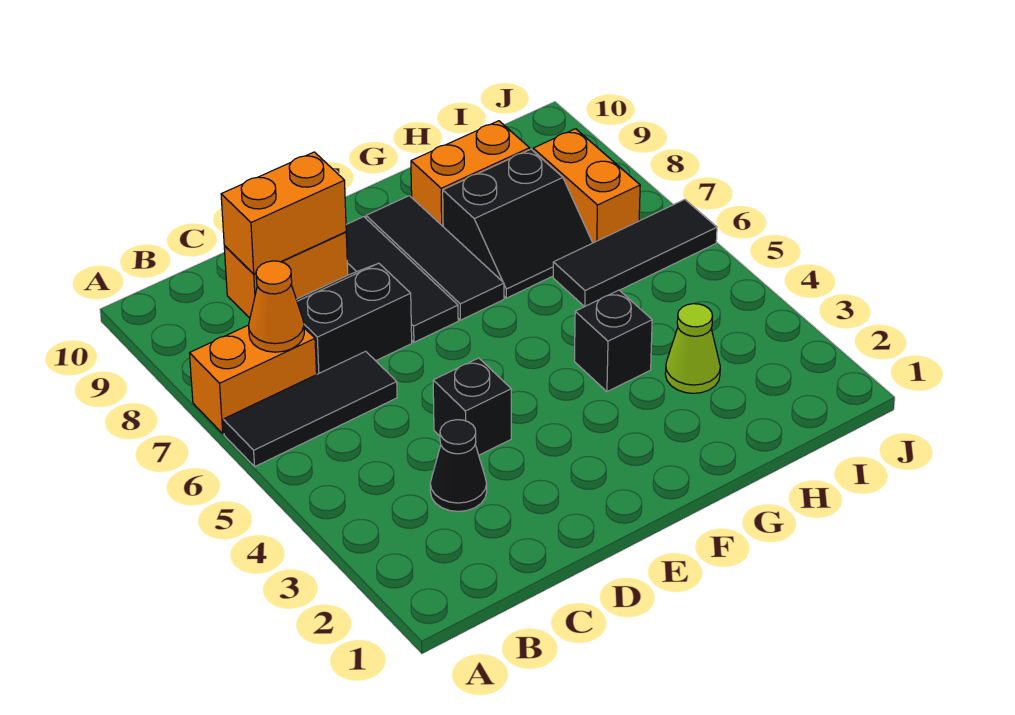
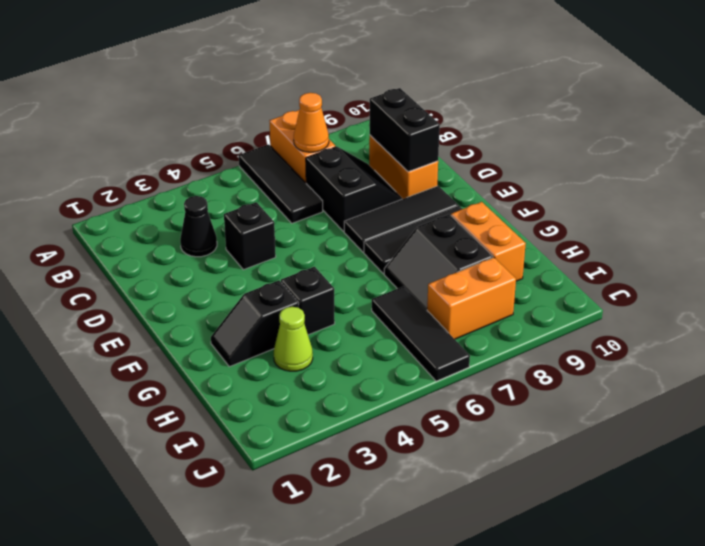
orange brick C9:D9 level 2 -> black brick C9:D9 level 2
none -> black slope G2:G3 level 1 top 3

